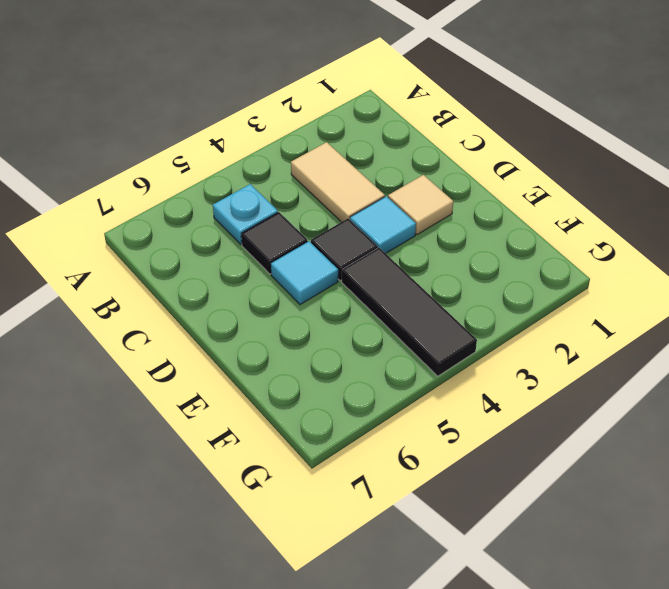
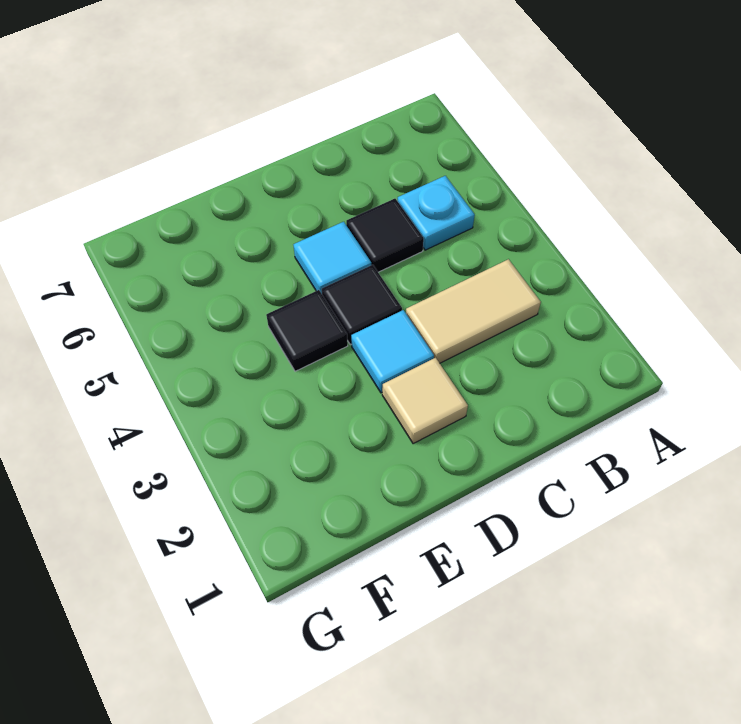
black tile E4:G4 level 1 -> black tile E4 level 1

